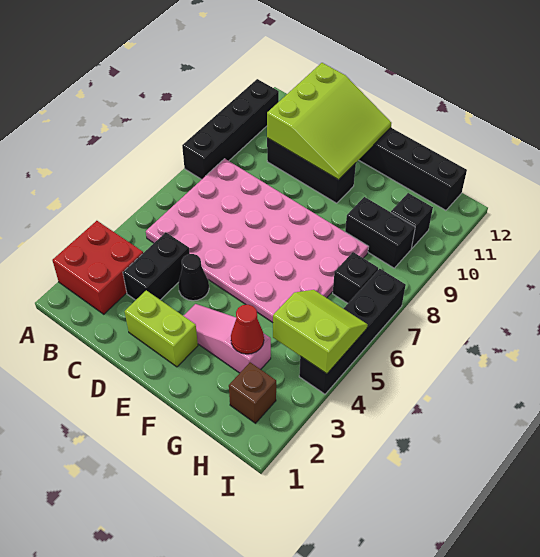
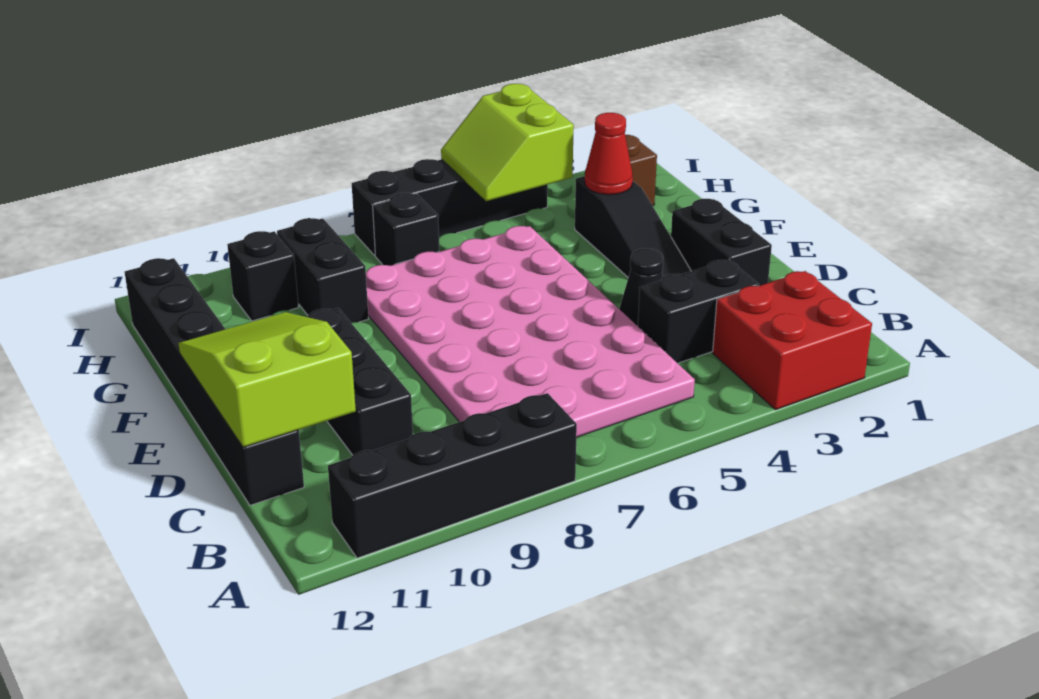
lime slope C10:E12 level 2 top C -> lime slope C11:E12 level 2 top C
lime brick D2:E2 level 1 -> black brick D2:E2 level 1
pink slope E3:G3 level 1 top G -> black slope E3:G3 level 1 top G

